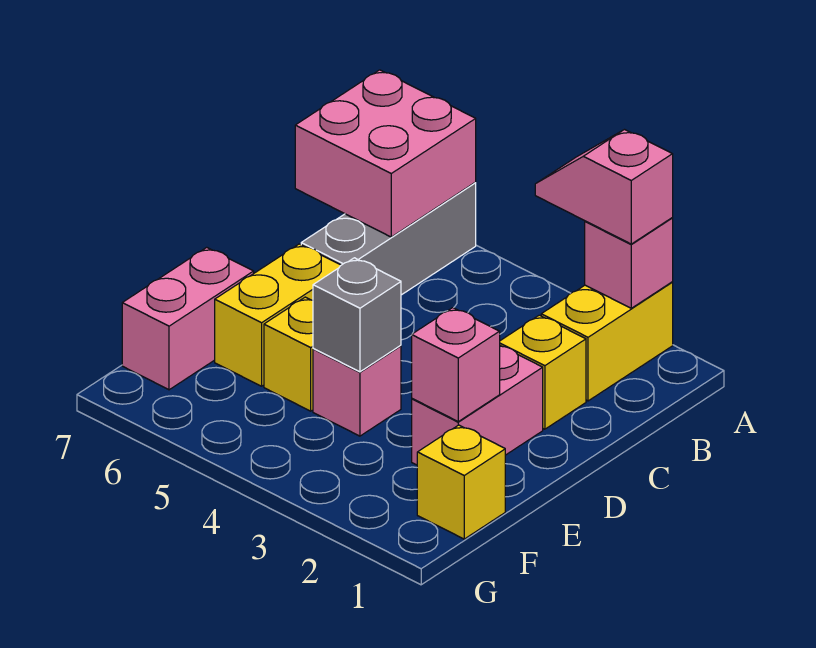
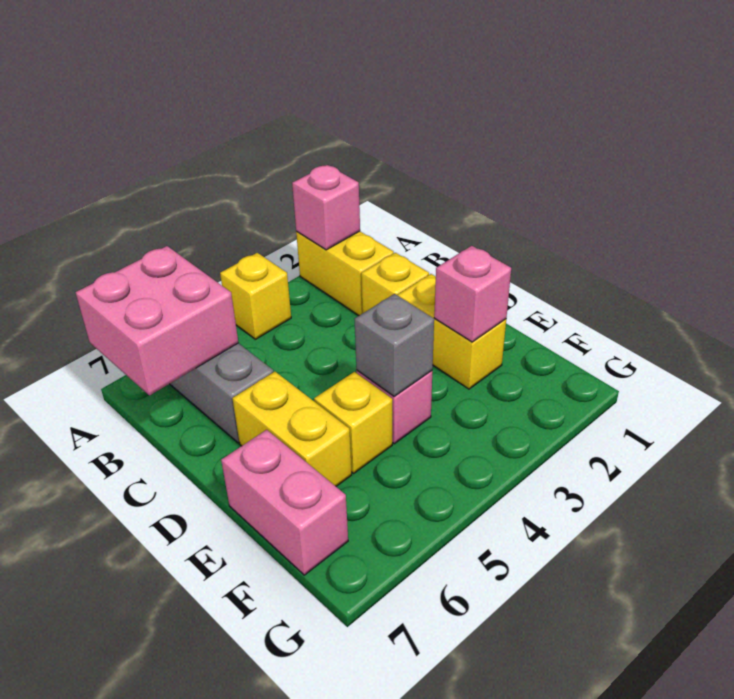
pink slope A2:A3 level 3 top 2 -> none
pink brick D2:E2 level 1 -> yellow brick D2:E2 level 1
yellow brick F1 level 1 -> yellow brick A4 level 1

